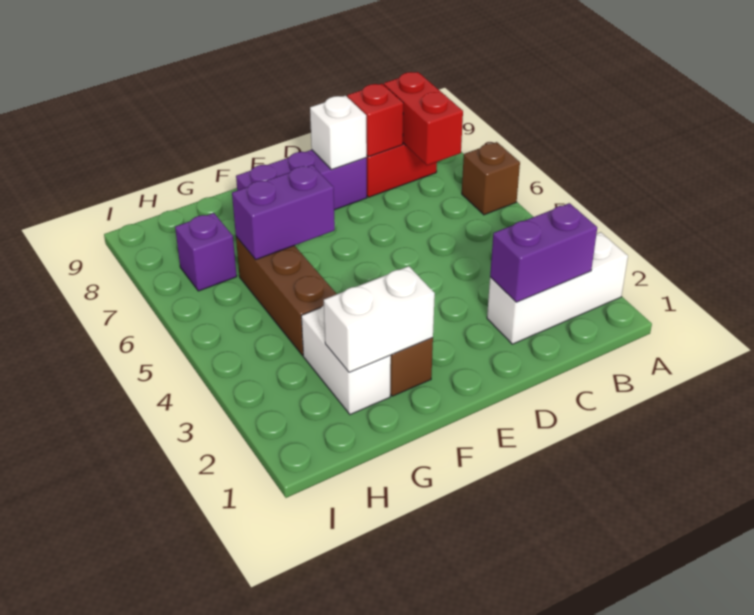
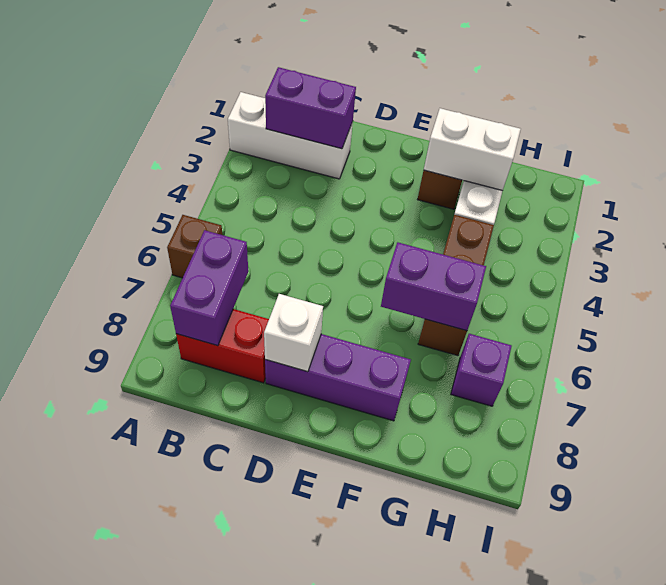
red brick B7:B8 level 2 -> purple brick B7:B8 level 2
red brick C8 level 2 -> none

